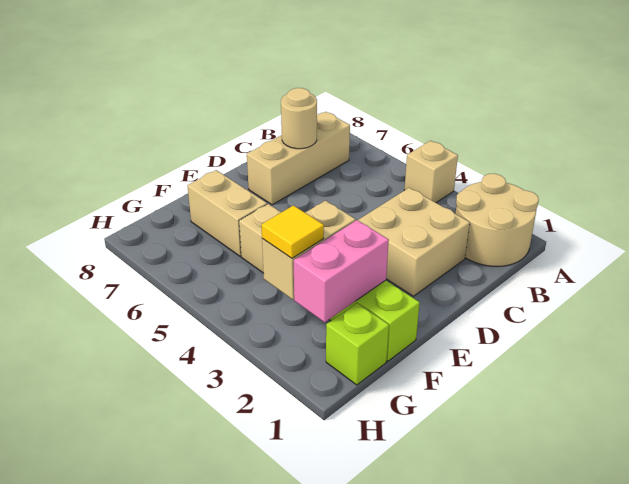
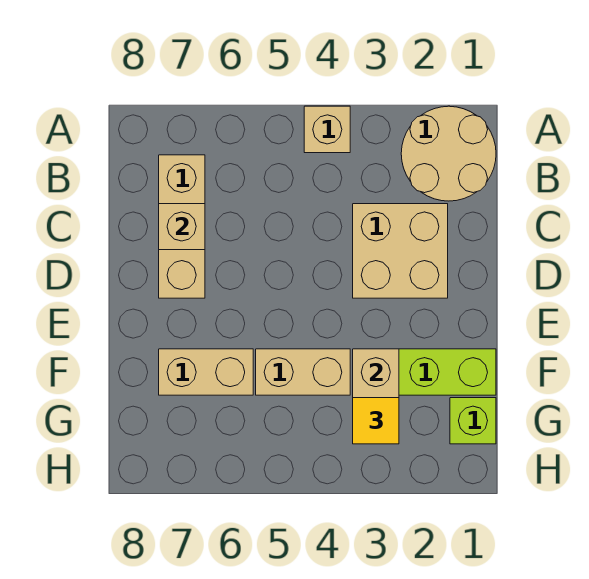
tan round brick C7 level 2 -> tan brick C7 level 2
pink brick F2:G2 level 2 -> none

